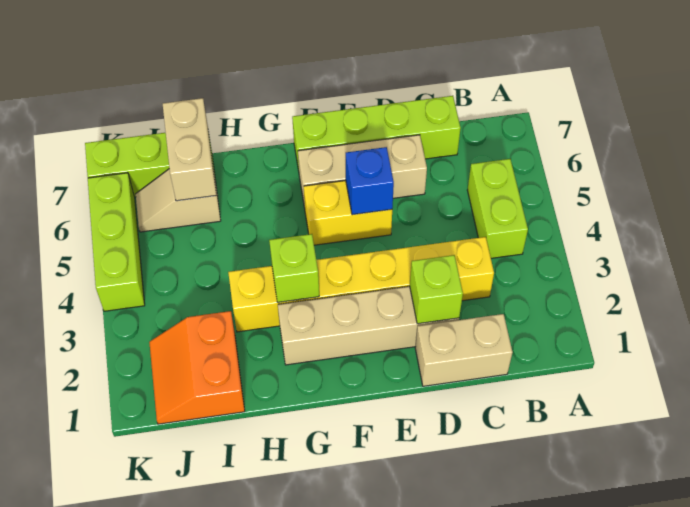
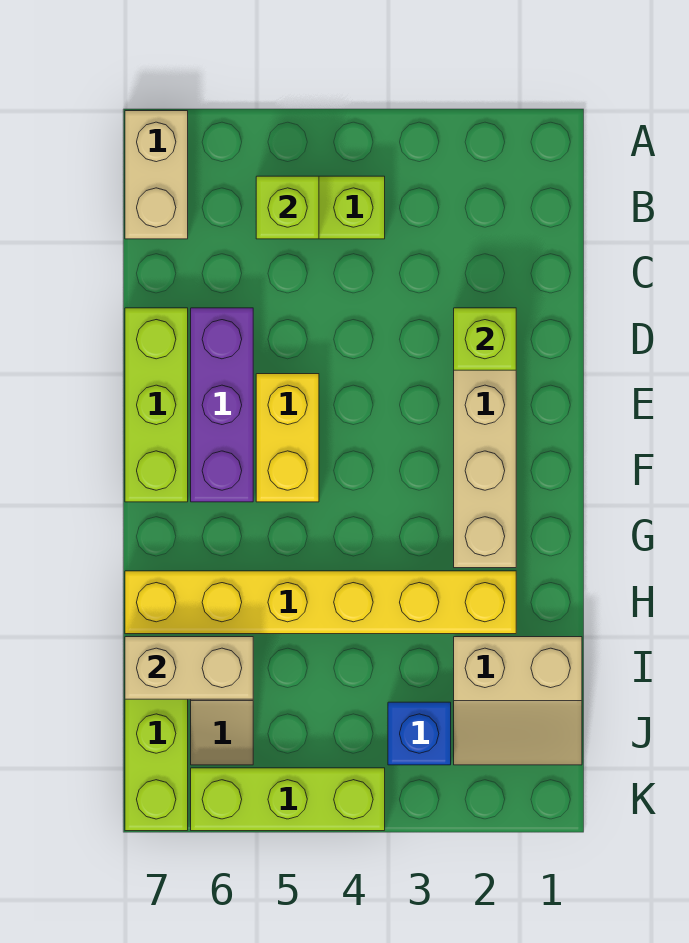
tan brick C1:D1 level 1 -> tan brick A7:B7 level 1
yellow brick C3:H3 level 1 -> yellow brick H2:H7 level 1
lime brick C7:F7 level 1 -> lime brick D7:F7 level 1
tan brick D6:F6 level 1 -> purple brick D6:F6 level 1
blue brick E5 level 2 -> blue brick J3 level 1
lime brick G3 level 2 -> lime brick B5 level 2
orange slope I1:J2 level 1 top I -> tan slope I1:J2 level 1 top I

